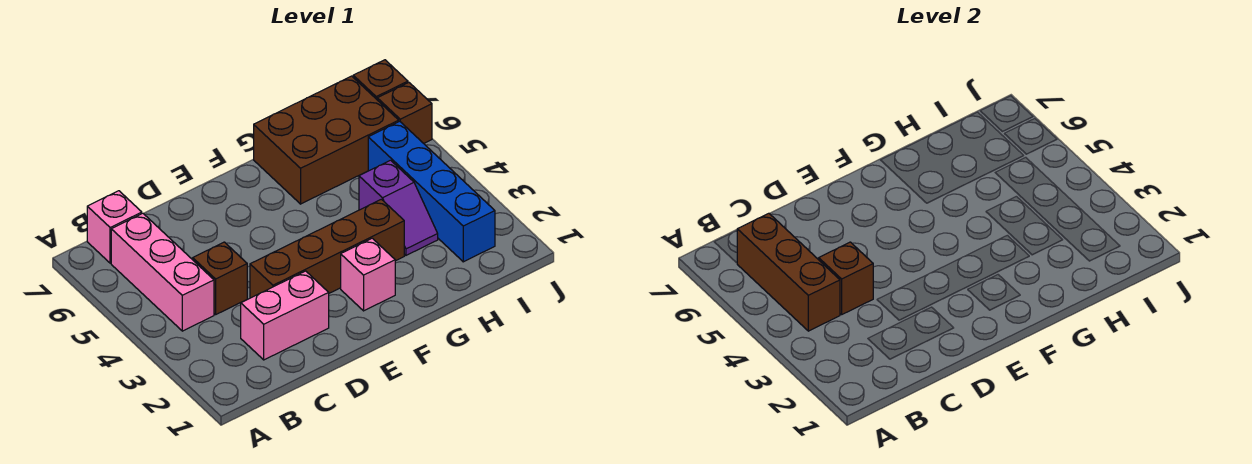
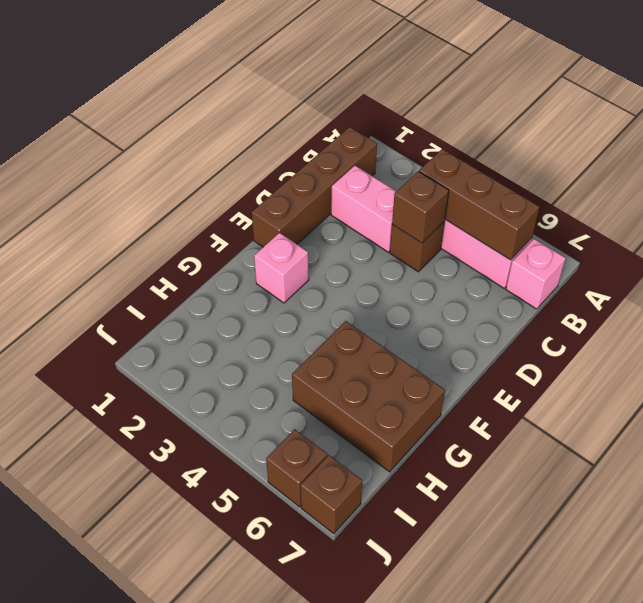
pink brick C2:D2 level 1 -> pink brick C2:C3 level 1
brown brick D3:G3 level 1 -> brown brick B1:E1 level 1
brown brick G6:I7 level 1 -> brown brick G5:H7 level 1
purple slope H3:H4 level 1 top 4 -> none
blue brick I2:I5 level 1 -> none

